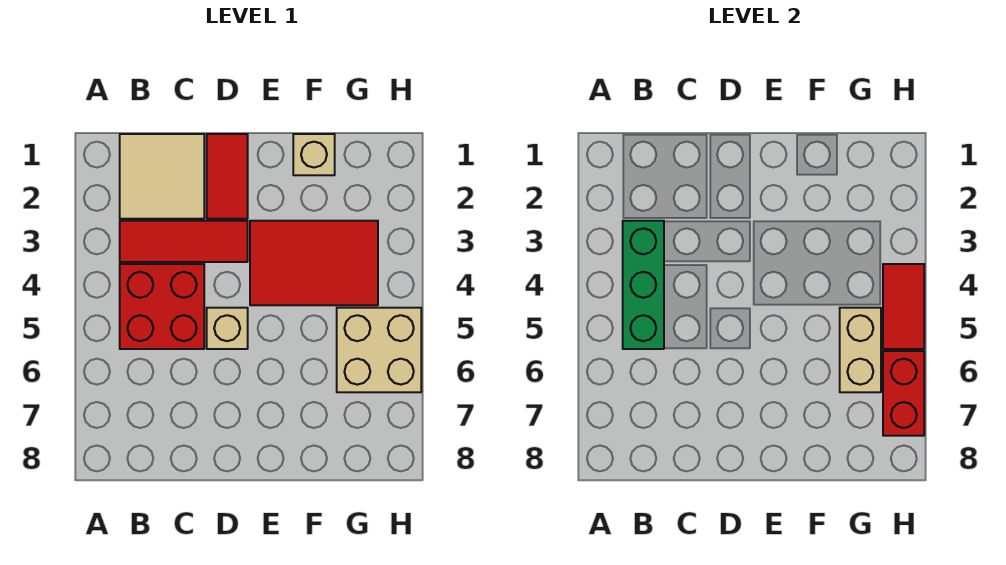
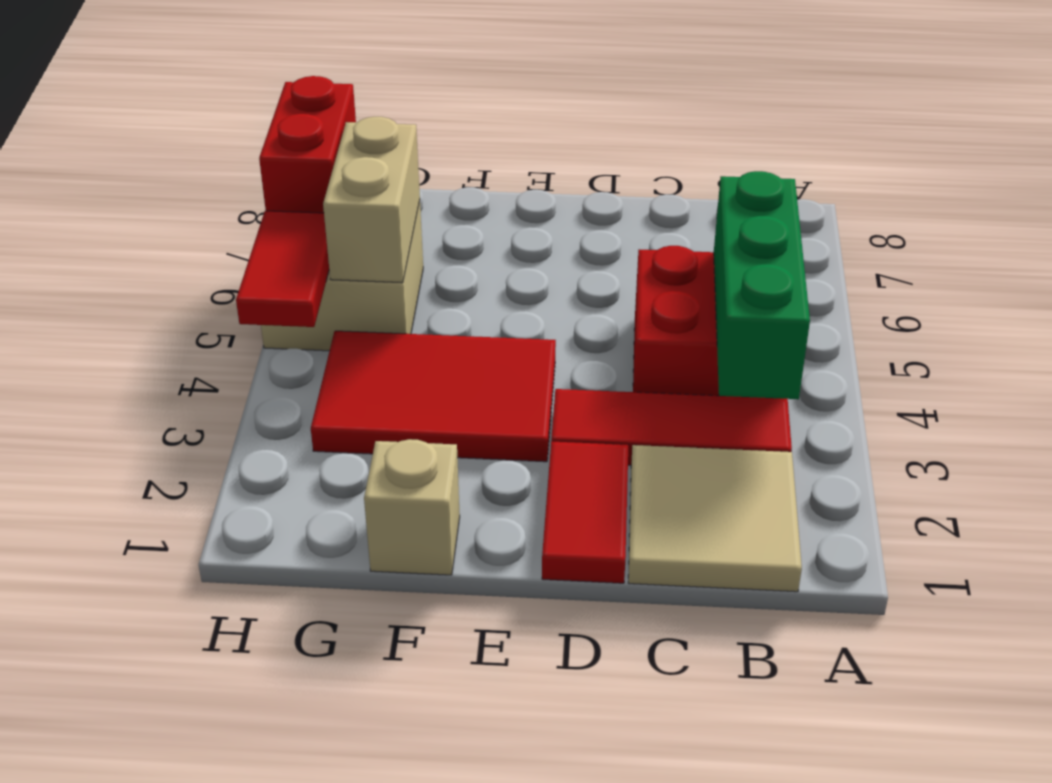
tan brick D5 level 1 -> none

